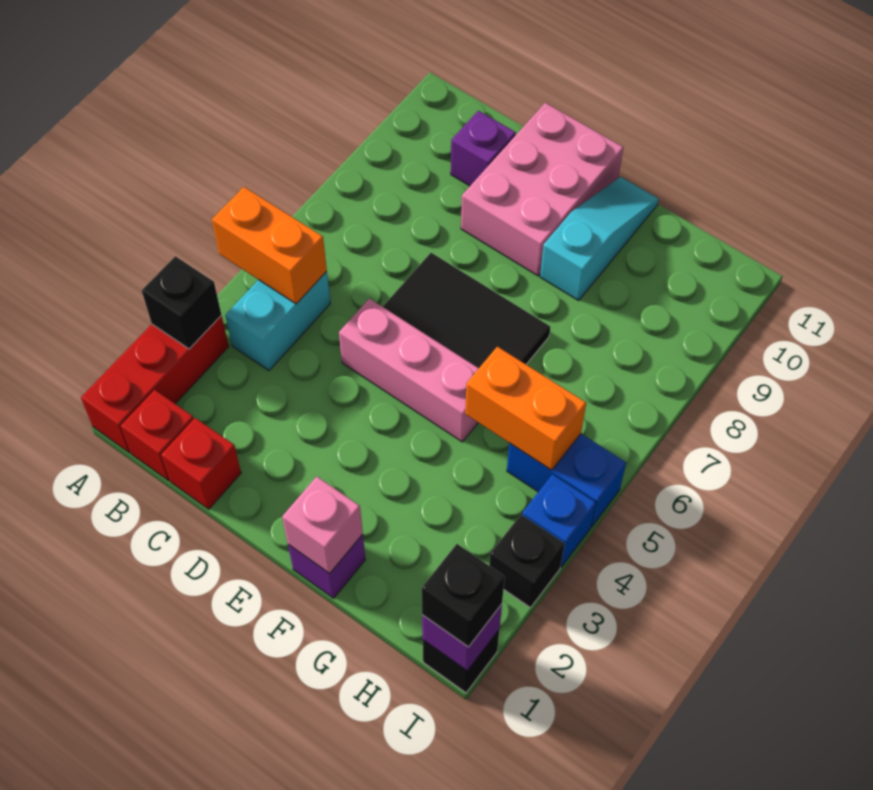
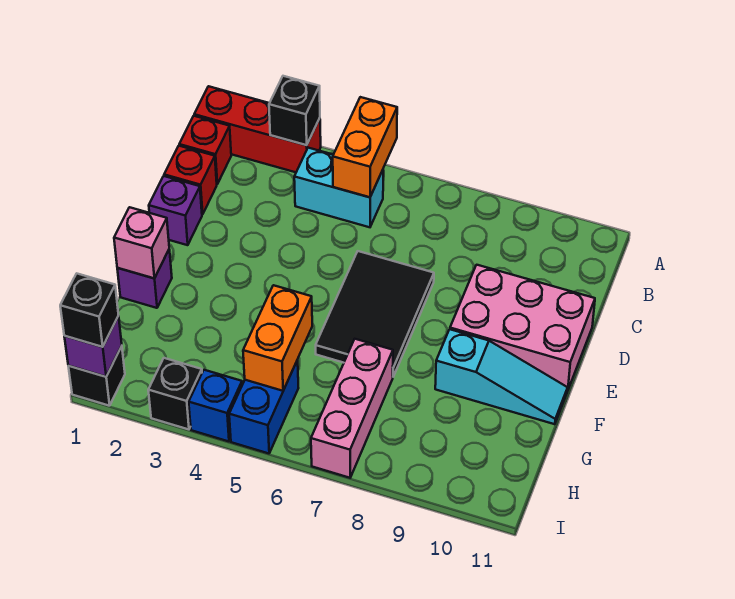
purple brick C10 level 1 -> purple brick D1 level 1
pink brick D5:F5 level 1 -> pink brick G7:I7 level 1

